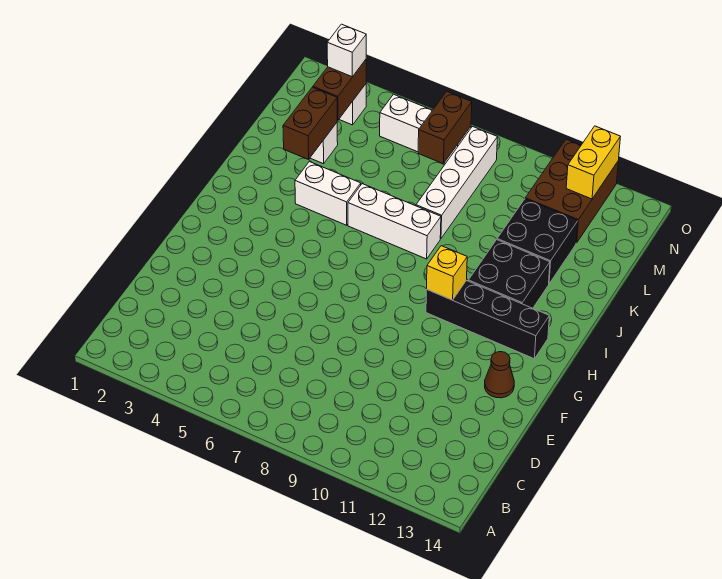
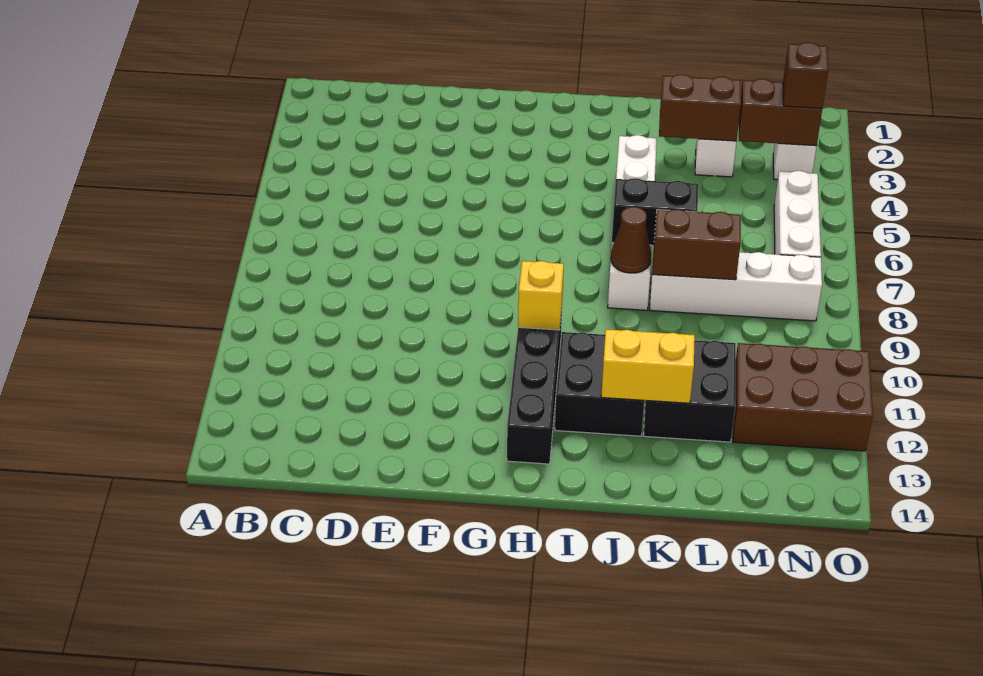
brown cone F13 level 1 -> brown cone J8 level 2
none -> black brick J7:K7 level 2
brown brick M7:N7 level 2 -> brown brick K8:L8 level 2
white brick N3 level 3 -> brown brick N3 level 3
yellow brick N12:O12 level 2 -> yellow brick J12:K12 level 2

